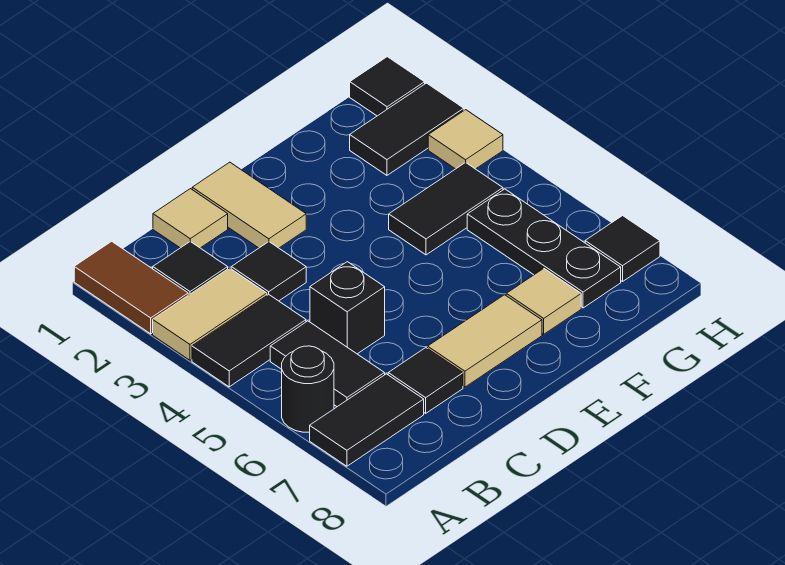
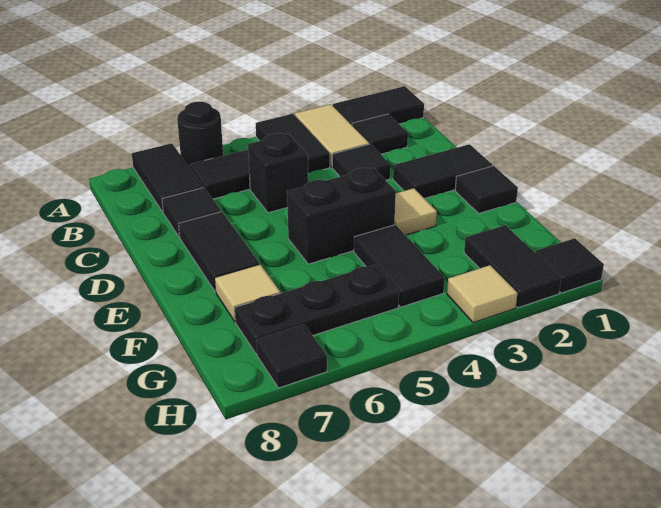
brown tile A1:A2 level 1 -> black tile A1:A2 level 1
tan tile C1 level 1 -> tan tile E3 level 1
tan tile D1:D2 level 1 -> black tile D1:D2 level 1
tan tile D7:E7 level 1 -> black tile D7:E7 level 1
none -> black tile E1 level 1
none -> black brick E4:E5 level 1

